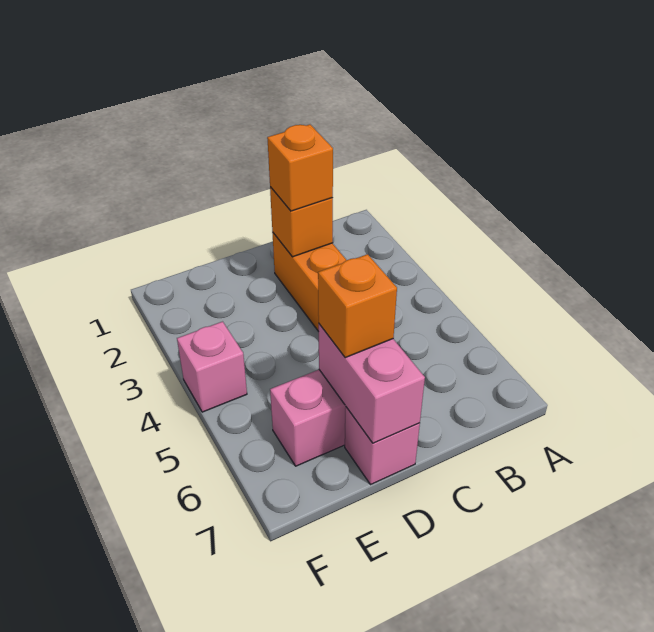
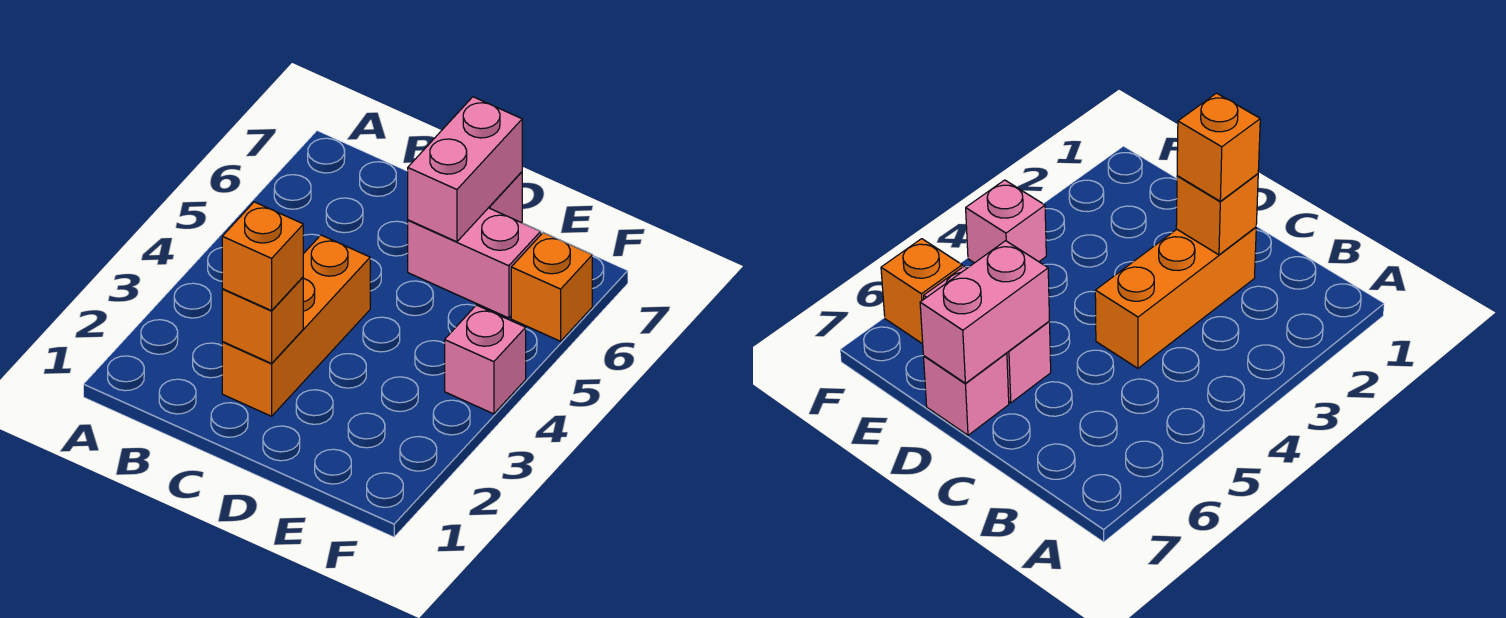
orange brick D6 level 3 -> orange brick F6 level 1

